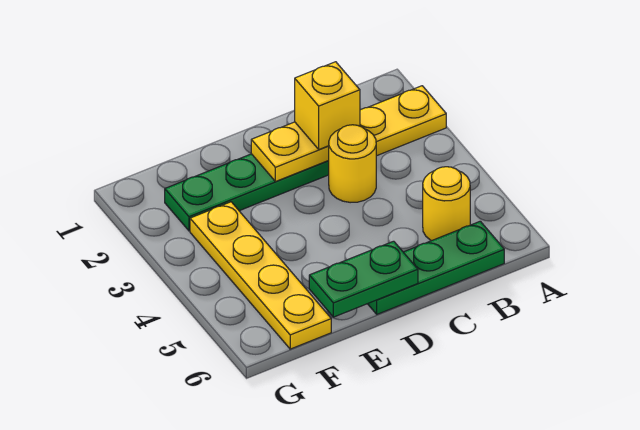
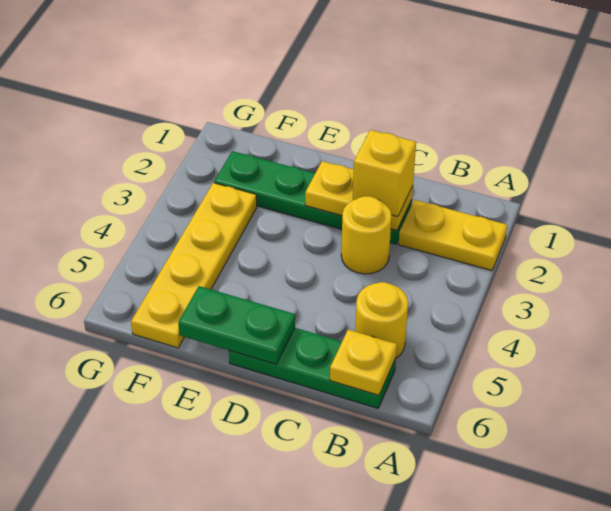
none -> yellow plate B6 level 2

